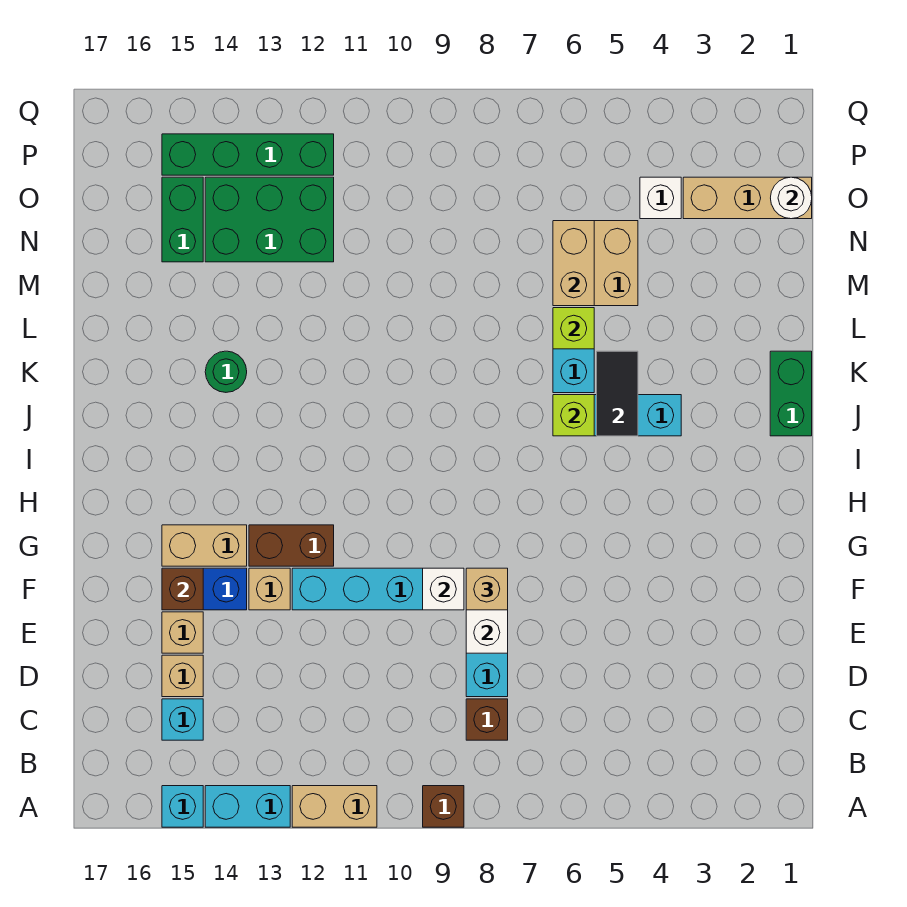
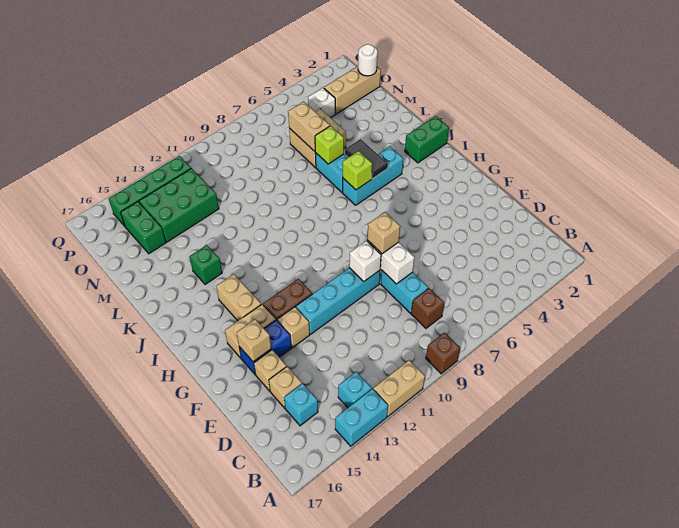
cyan brick A15 level 1 -> cyan brick B13 level 1
brown brick F15 level 2 -> tan brick F15 level 2
none -> tan brick H14:I14 level 1
green brick J1:K1 level 1 -> green brick J1:J2 level 1
green round brick K14 level 1 -> green brick K14 level 1

